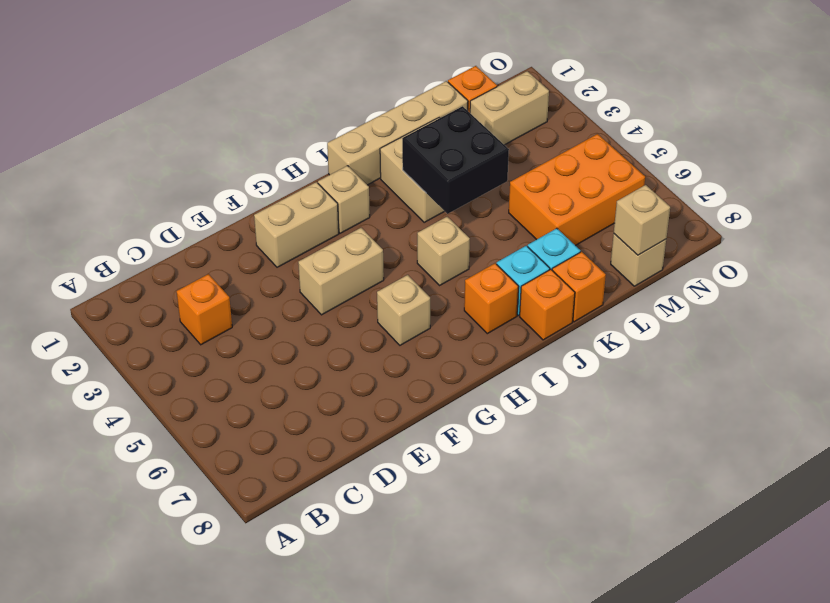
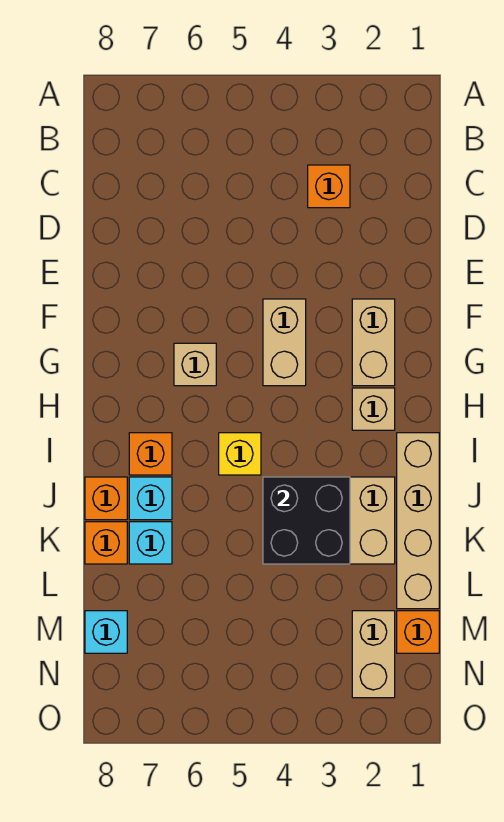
tan brick I5 level 1 -> yellow brick I5 level 1
orange brick L5:N6 level 1 -> none
tan brick M8 level 1 -> cyan brick M8 level 1
tan brick M8 level 2 -> none

